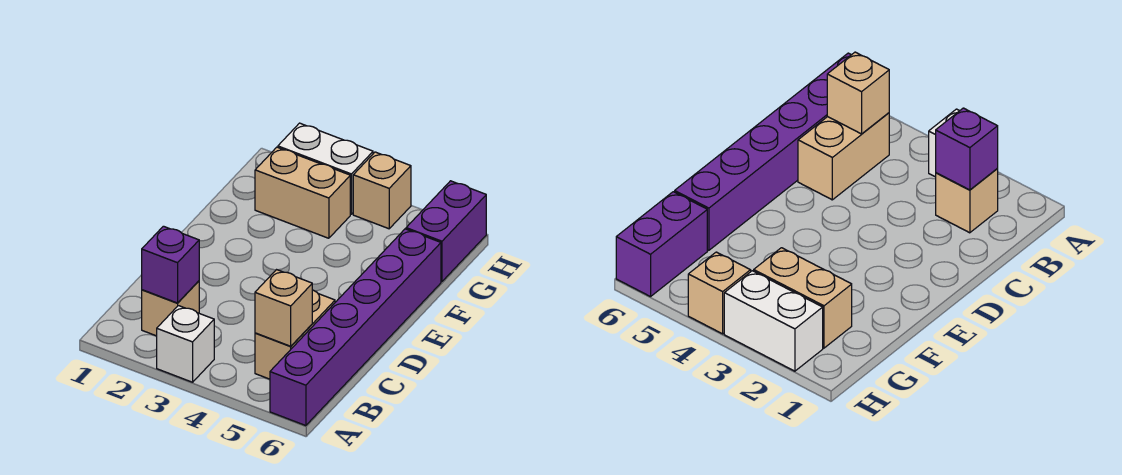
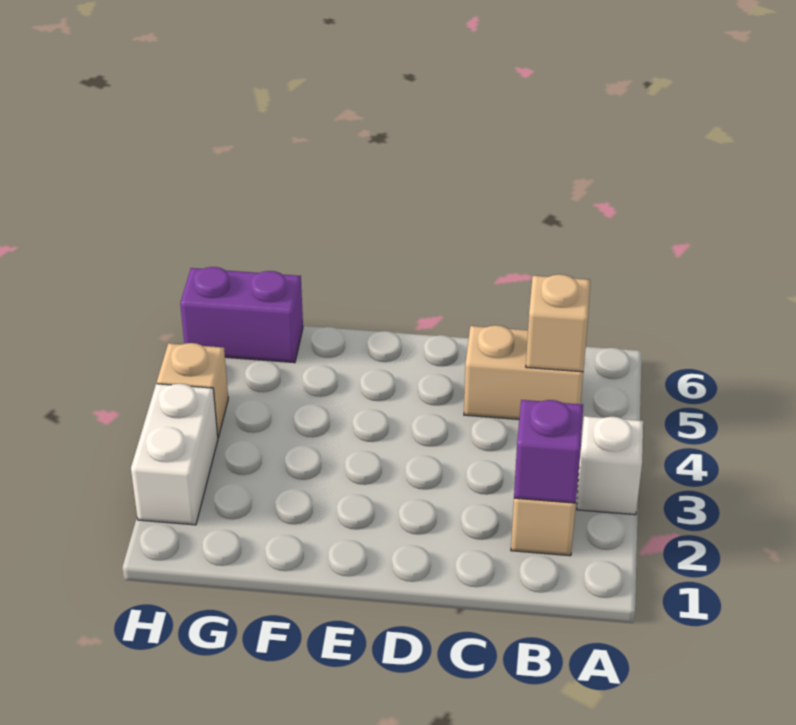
purple brick A6:F6 level 1 -> none
tan brick G2:G3 level 1 -> none

